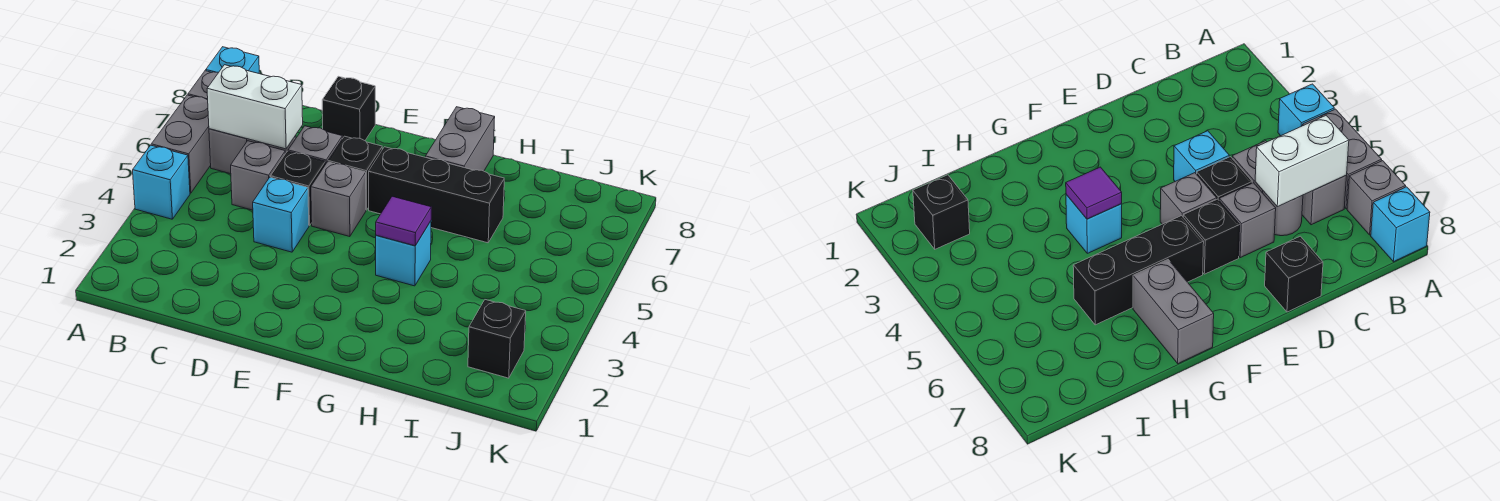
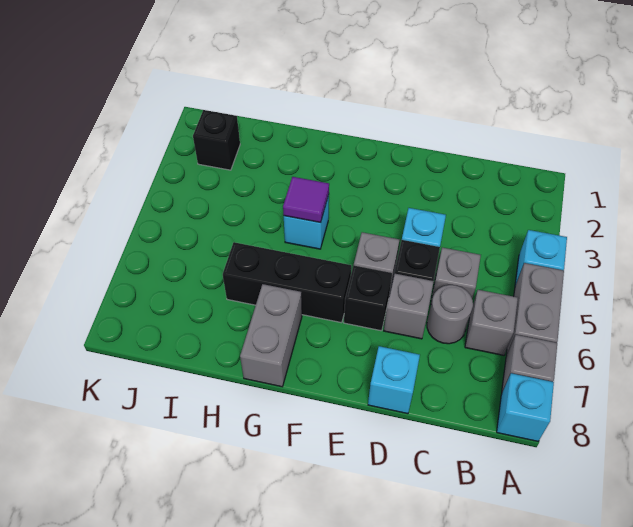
white brick B6:C6 level 2 -> none
black brick D8 level 1 -> cyan brick D8 level 1

